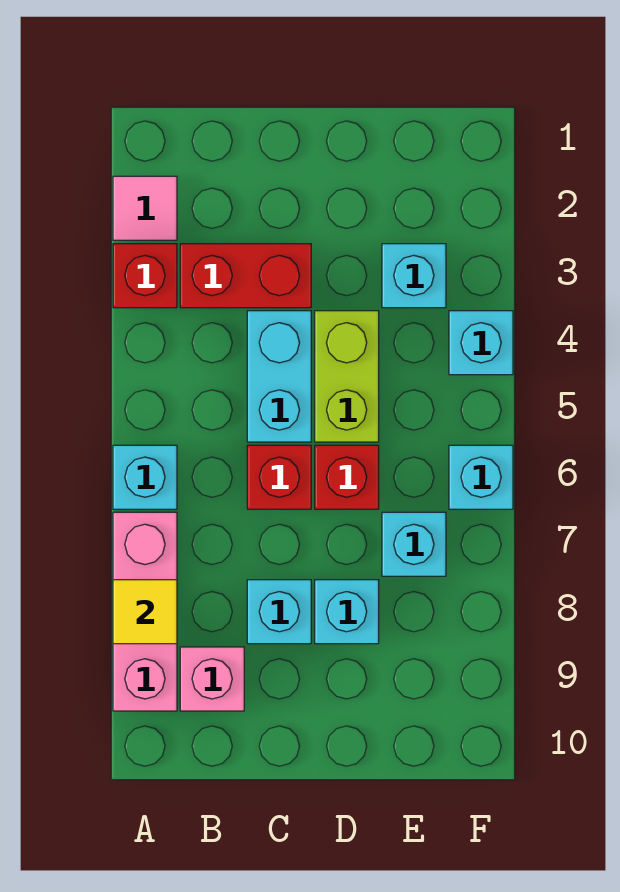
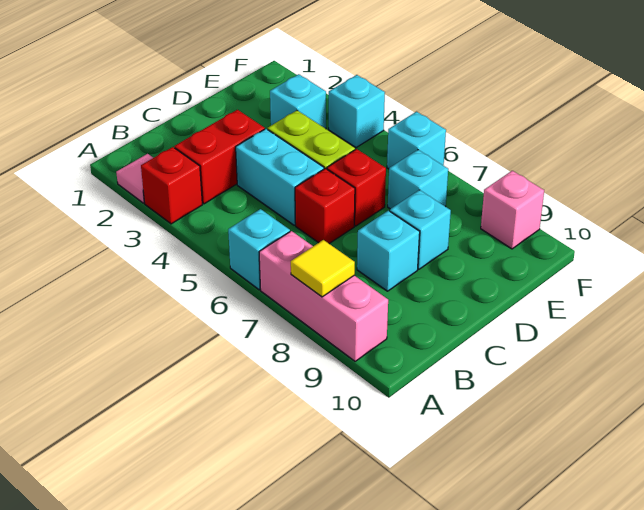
pink brick B9 level 1 -> pink brick F9 level 1

